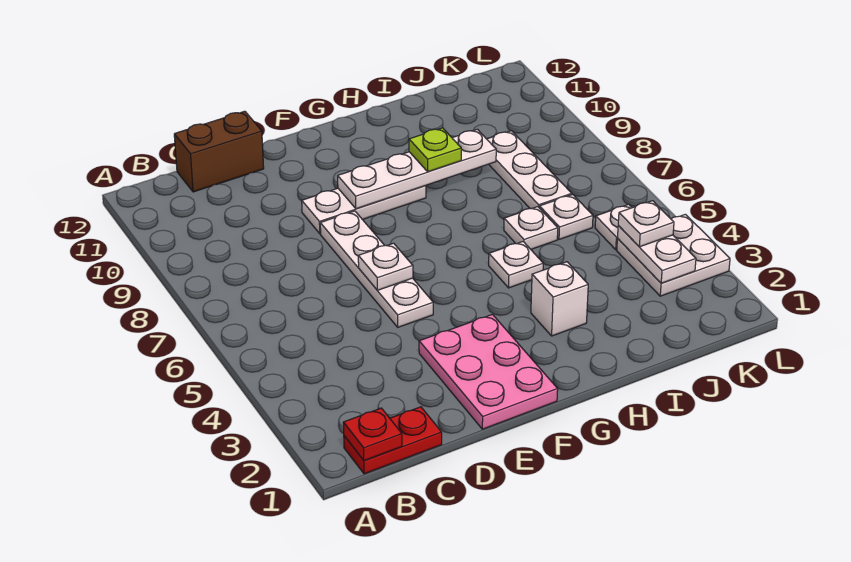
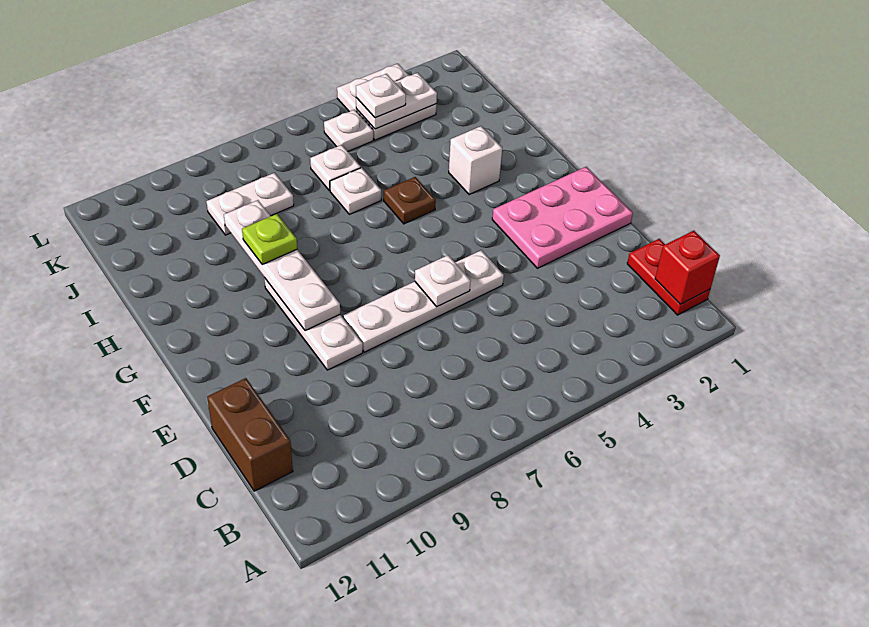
red plate B1 level 2 -> red brick B1 level 2
white plate H5 level 1 -> brown plate H5 level 1
white plate J7:J9 level 1 -> white plate J8:J9 level 1

